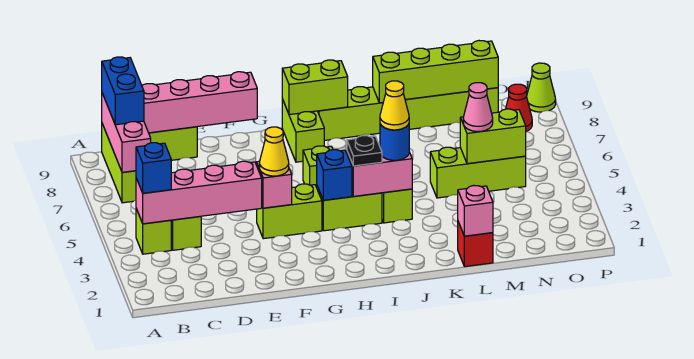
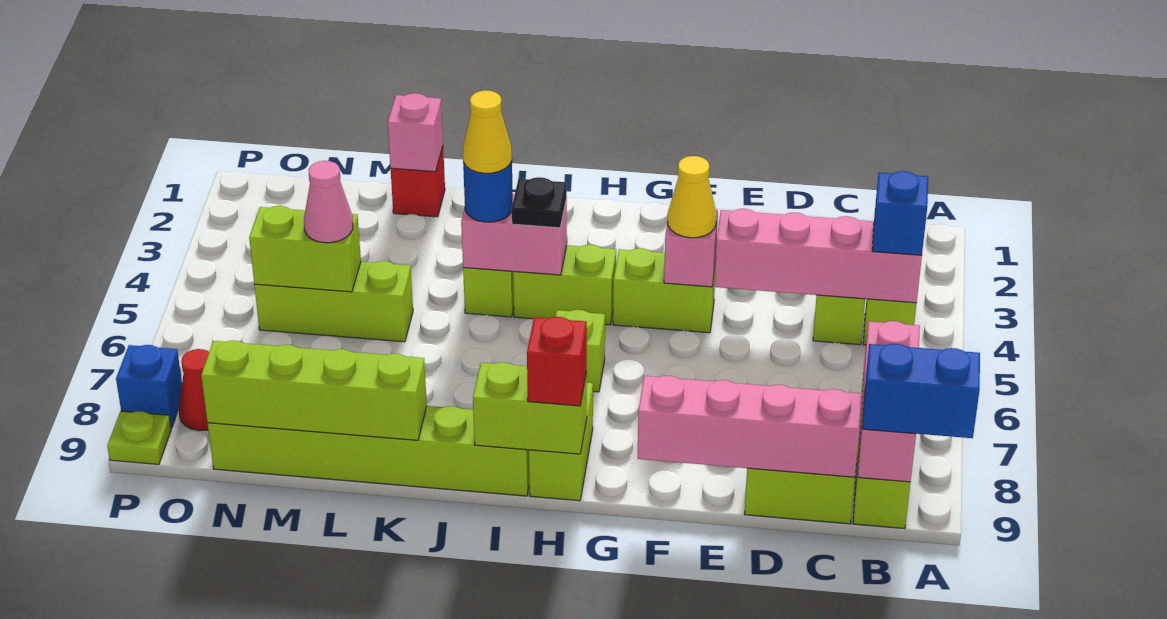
blue brick B8:B9 level 3 -> blue brick A9:B9 level 3
blue brick H4 level 2 -> blue brick P8 level 1
none -> red brick H9 level 3
lime cone P9 level 1 -> lime plate P9 level 1

